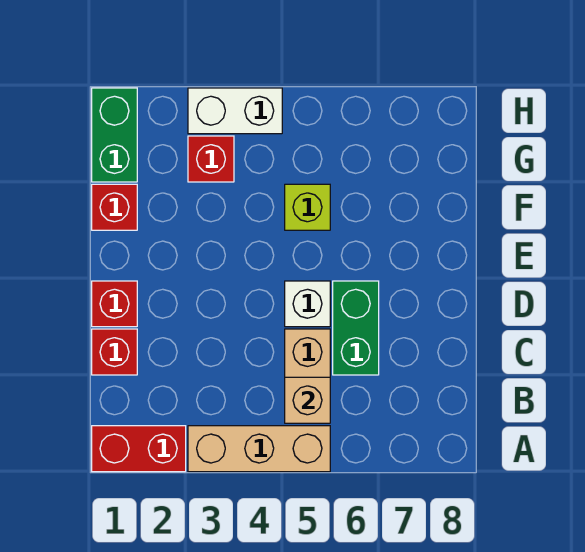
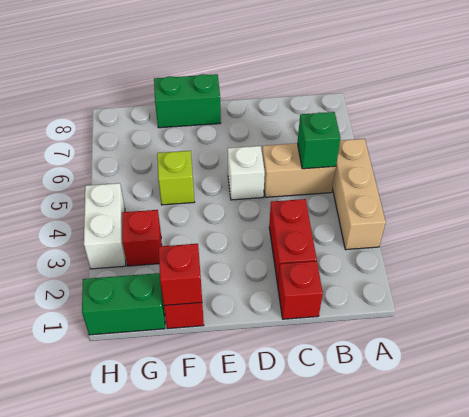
red brick A1:A2 level 1 -> red brick C2:C3 level 1
tan brick B5 level 2 -> green brick B5 level 2
green brick C6:D6 level 1 -> green brick E8:F8 level 1
red brick D1 level 1 -> red brick F1 level 2

